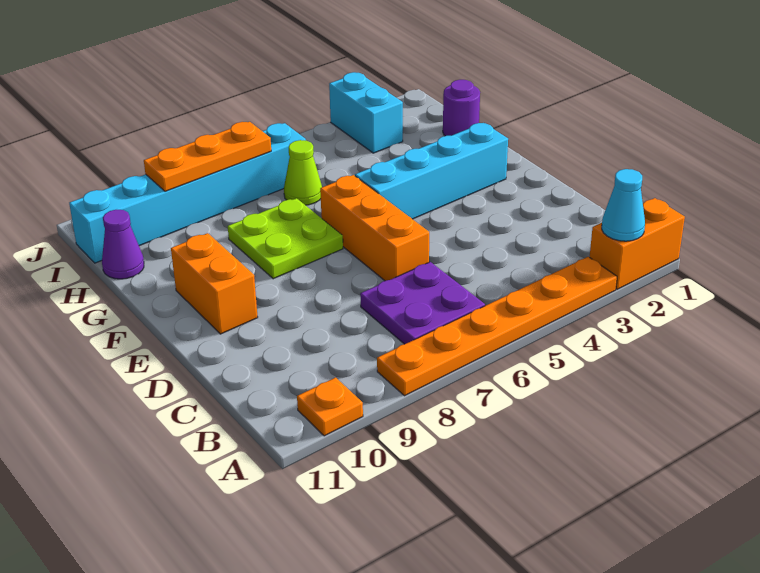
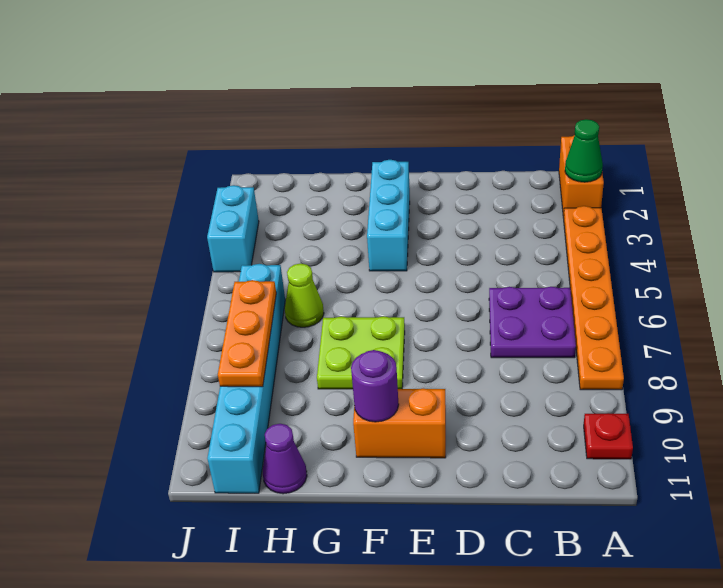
cyan cone A2 level 2 -> green cone A2 level 2
orange plate A10 level 1 -> red plate A10 level 1
orange brick D6:F6 level 1 -> none
cyan brick F2:F5 level 1 -> cyan brick F2:F4 level 1
purple round brick H1 level 1 -> purple round brick F10 level 2
cyan brick I3:J3 level 1 -> cyan brick J3:J4 level 1

